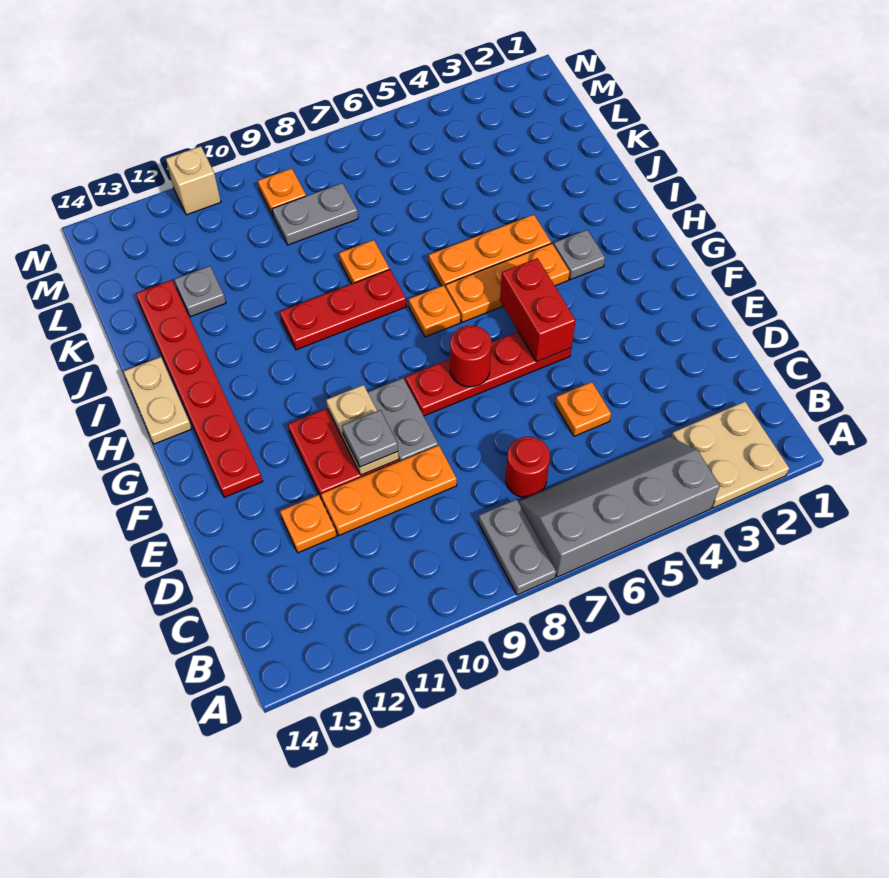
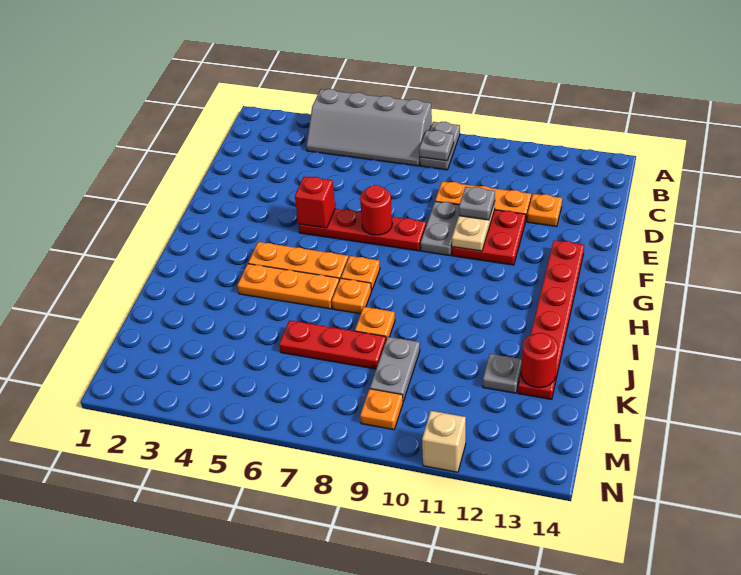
tan plate A2:B3 level 1 -> none
red round brick C7 level 1 -> red round brick K13 level 2
orange plate D5 level 1 -> orange plate I7 level 1
red brick F5:G5 level 2 -> red brick F5 level 2
grey plate H3 level 1 -> grey plate B8 level 2
tan plate H14:I14 level 1 -> none
red plate I8:I10 level 1 -> red plate K6:K8 level 1
grey plate L8:L9 level 1 -> grey plate K9:L9 level 1

